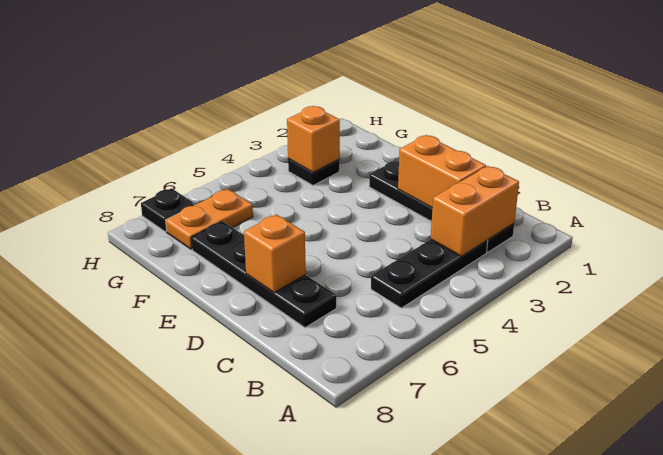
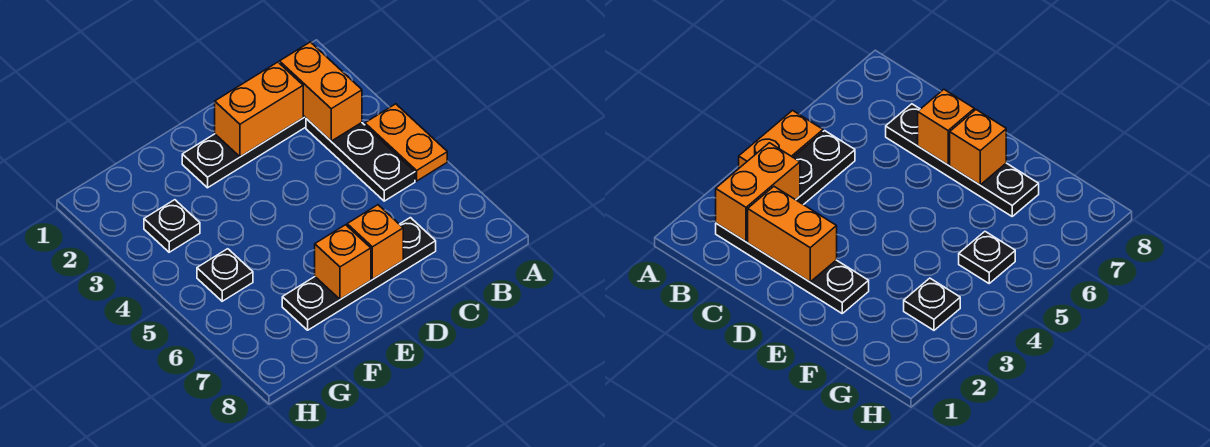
orange brick G3 level 2 -> orange brick E7 level 2
orange plate G6:G7 level 1 -> orange plate A4:A5 level 1
black plate H7 level 1 -> black plate G5 level 1

